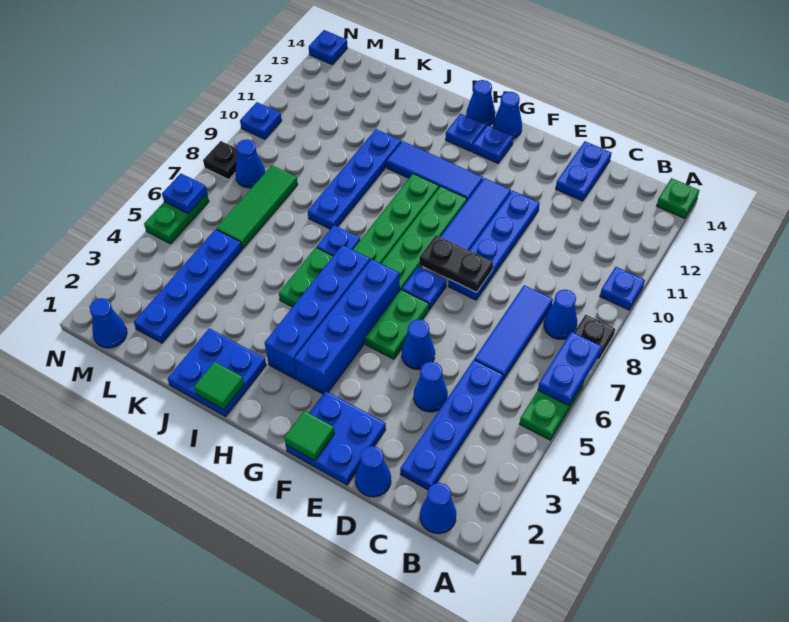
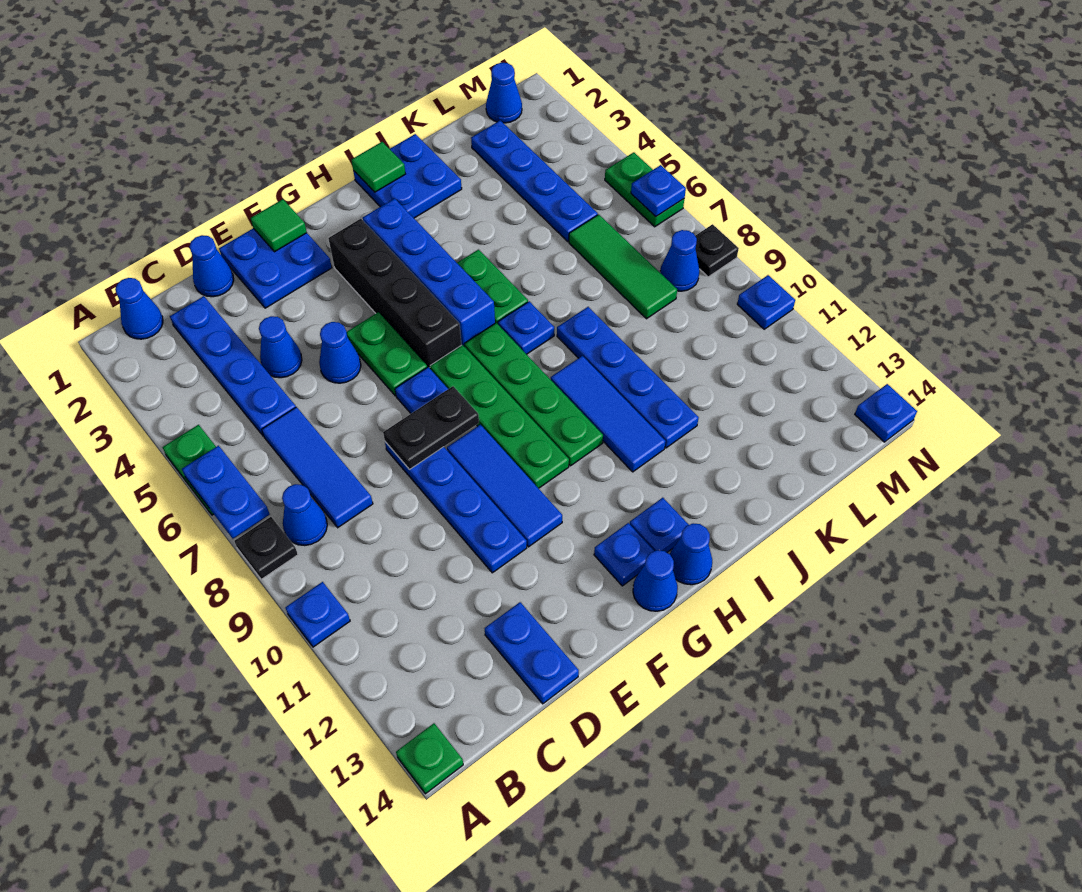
blue brick G3:G6 level 1 -> black brick G3:G6 level 1
blue tile G11:I11 level 1 -> blue tile I9:I11 level 1

